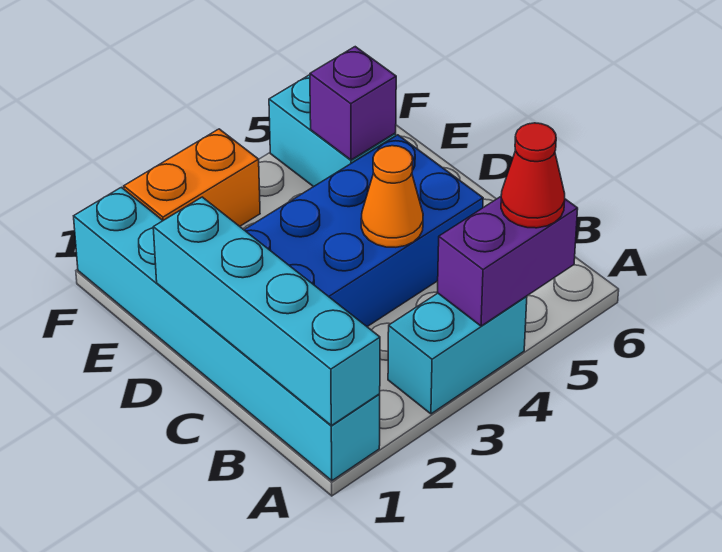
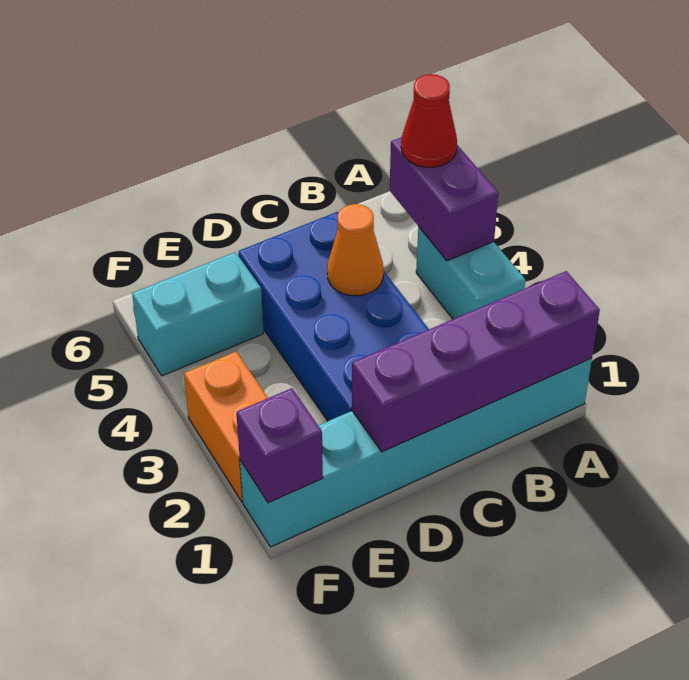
cyan brick A1:D1 level 2 -> purple brick A1:D1 level 2
purple brick E5 level 2 -> purple brick F1 level 2

